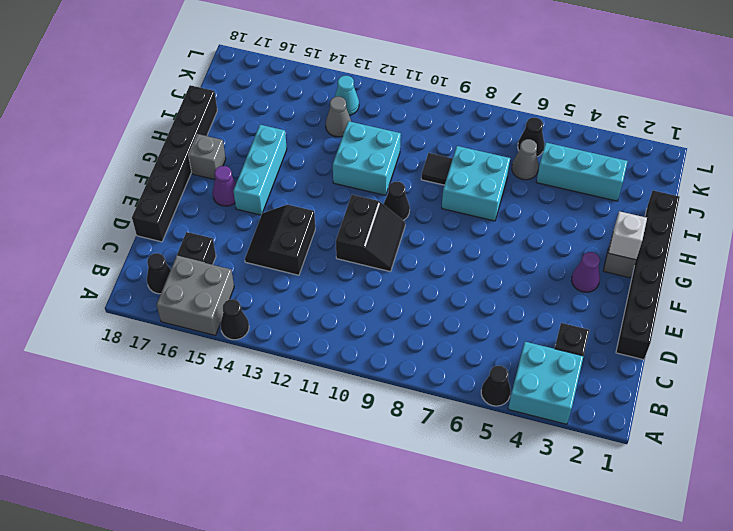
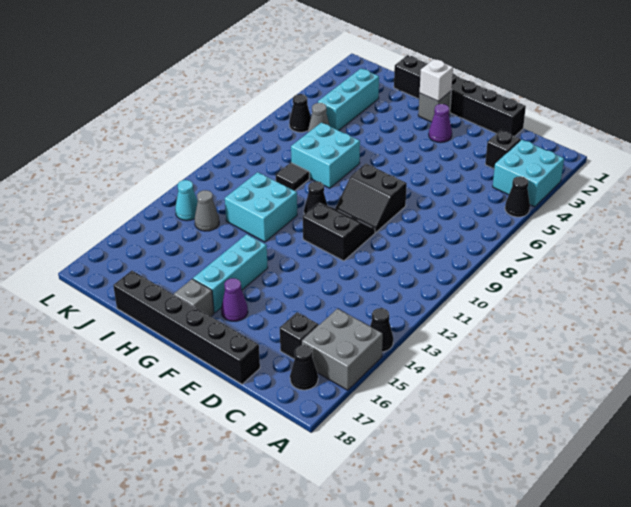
black slope D13:E14 level 1 top 13 -> black slope E8:F9 level 1 top 8
cyan brick F15:H15 level 1 -> cyan brick G14:G16 level 1

